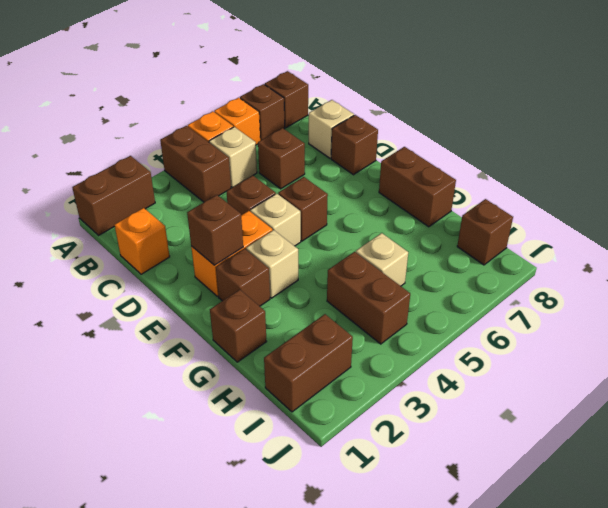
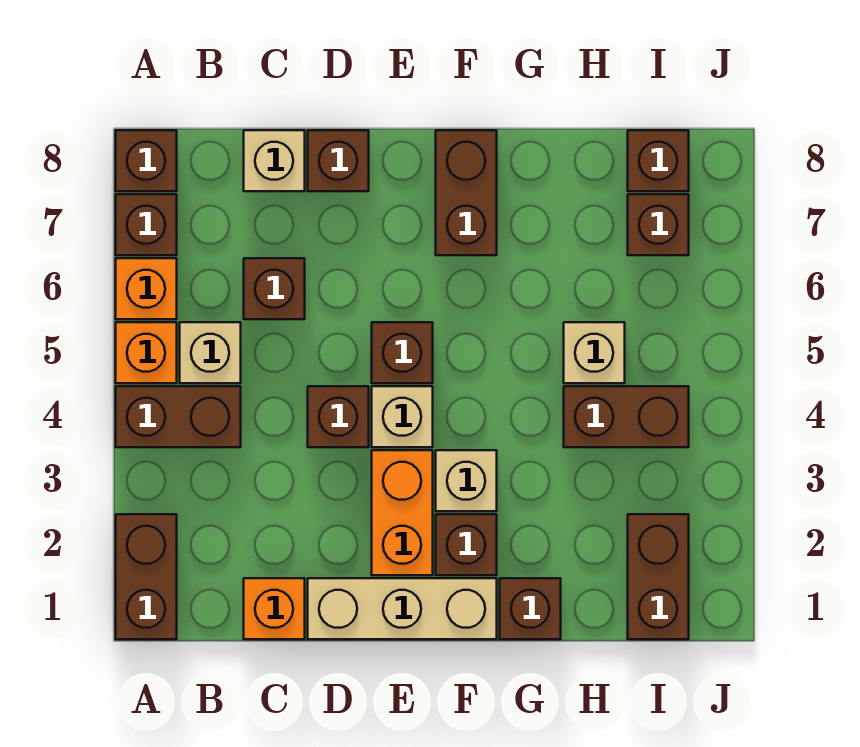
none -> tan brick D1:F1 level 1
brown brick E2 level 2 -> brown brick I7 level 1
brown brick F8:G8 level 1 -> brown brick F7:F8 level 1

